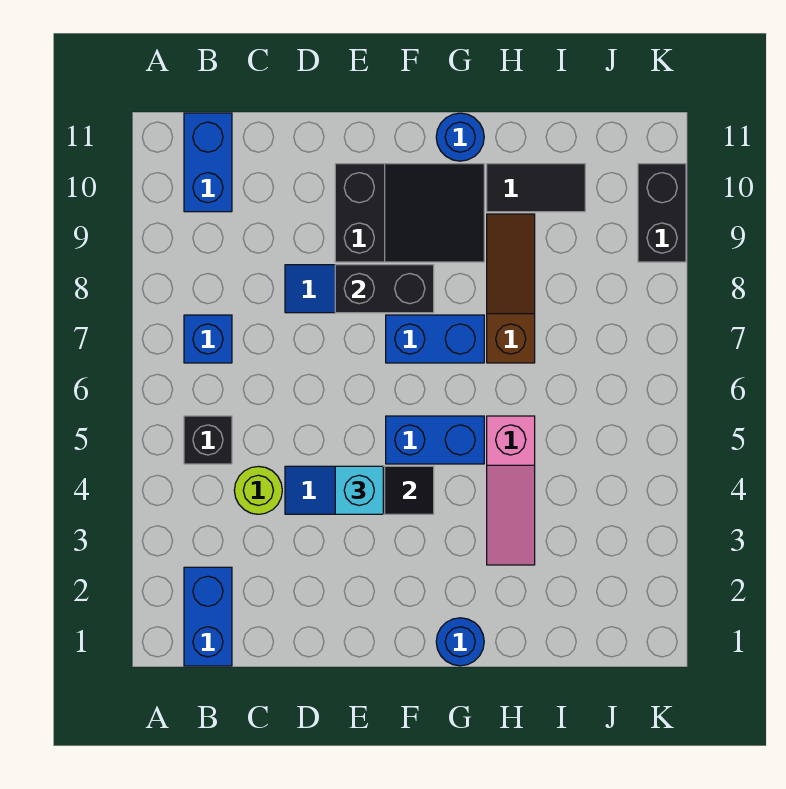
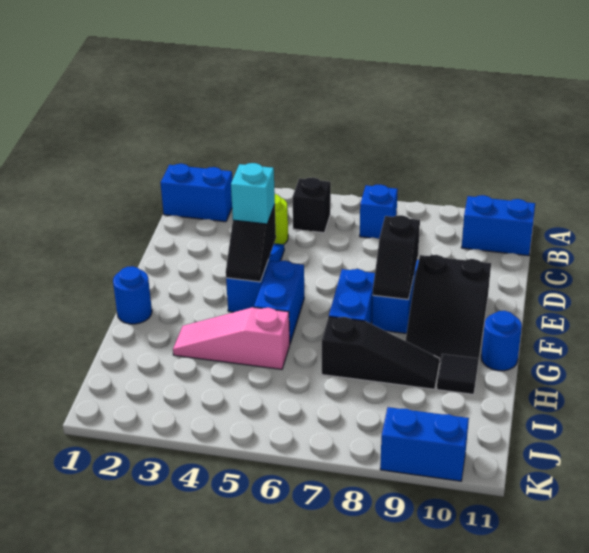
black brick E8:F8 level 2 -> black slope E8:F8 level 2 top E
brown slope H7:H9 level 1 top 7 -> black slope H7:H9 level 1 top 7
black tile H10:I10 level 1 -> black tile H10 level 1
black brick K9:K10 level 1 -> blue brick K9:K10 level 1

